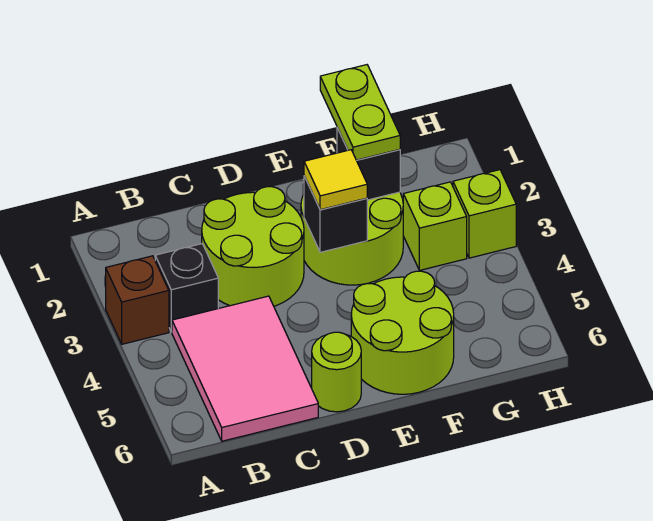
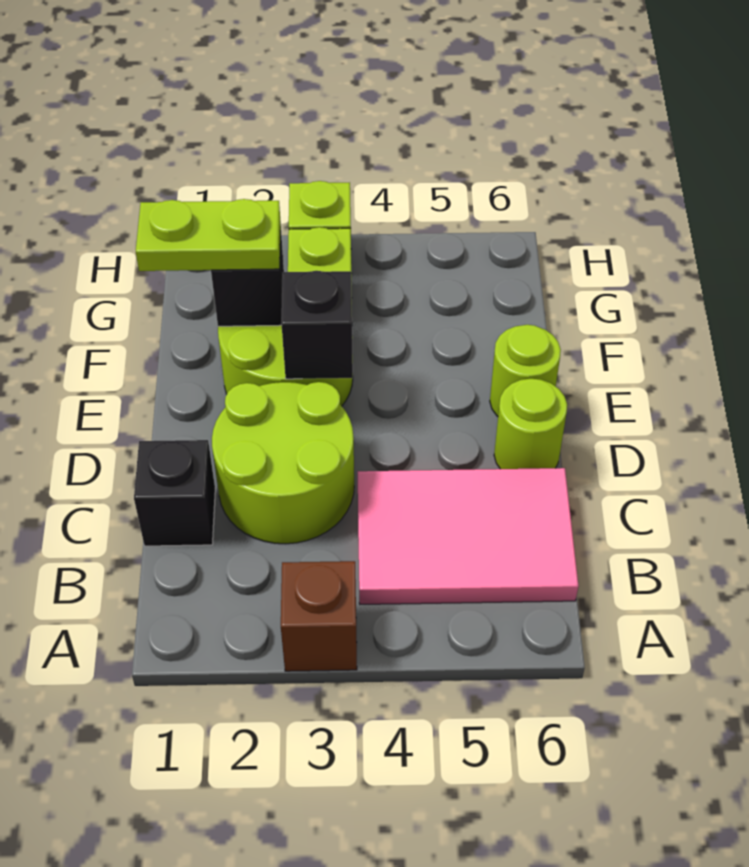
black brick B3 level 1 -> black brick C1 level 1
yellow tile E3 level 3 -> none
lime round brick E5:F6 level 1 -> lime round brick E6 level 1

